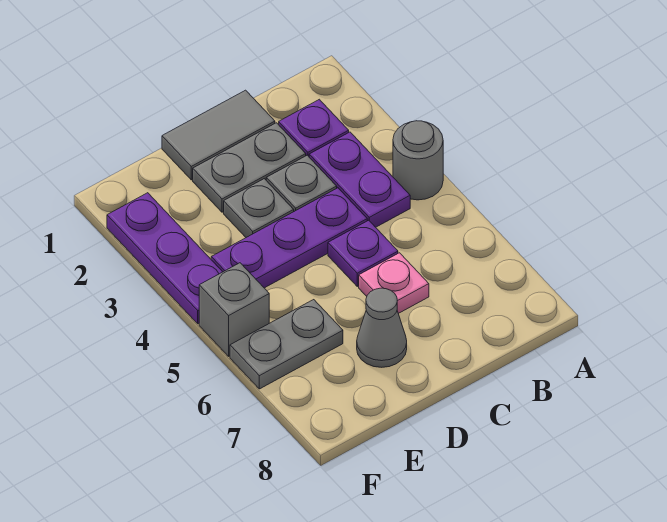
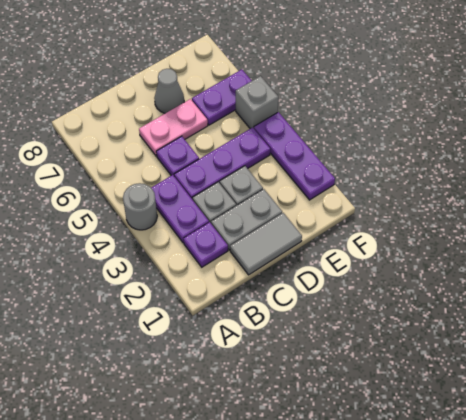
pink plate C6 level 1 -> pink plate C6:D6 level 1
grey plate E6:F6 level 1 -> purple plate E6:F6 level 1

